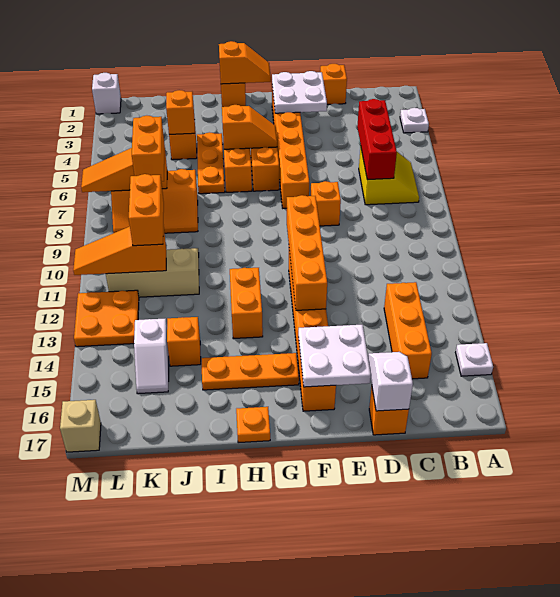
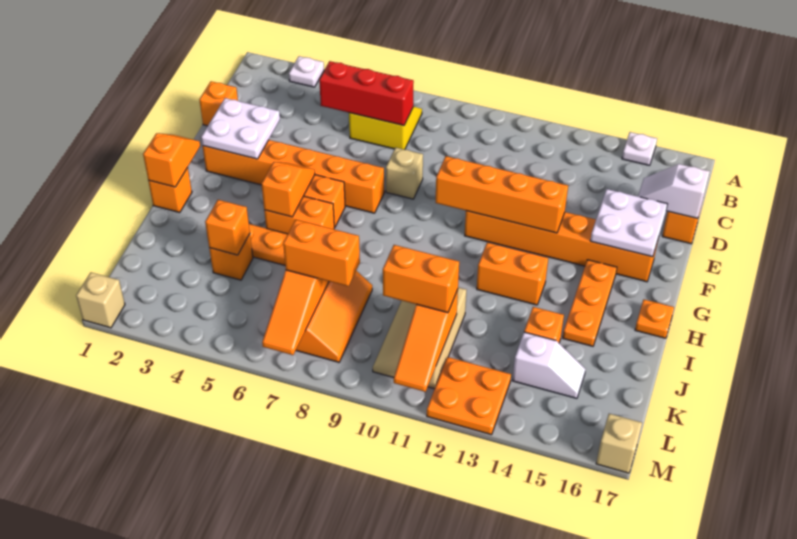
orange brick C13:C15 level 1 -> none
orange brick E8 level 1 -> tan brick E8 level 1
white brick M1 level 1 -> tan brick M1 level 1

